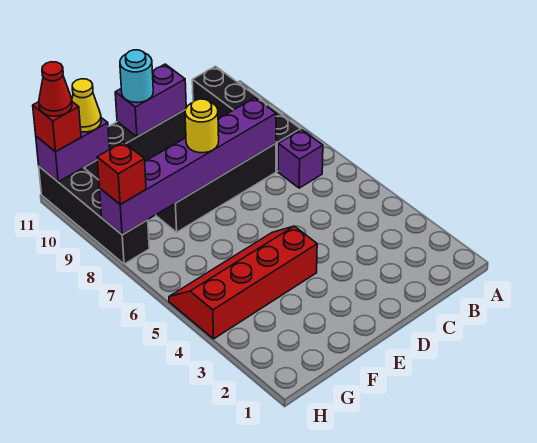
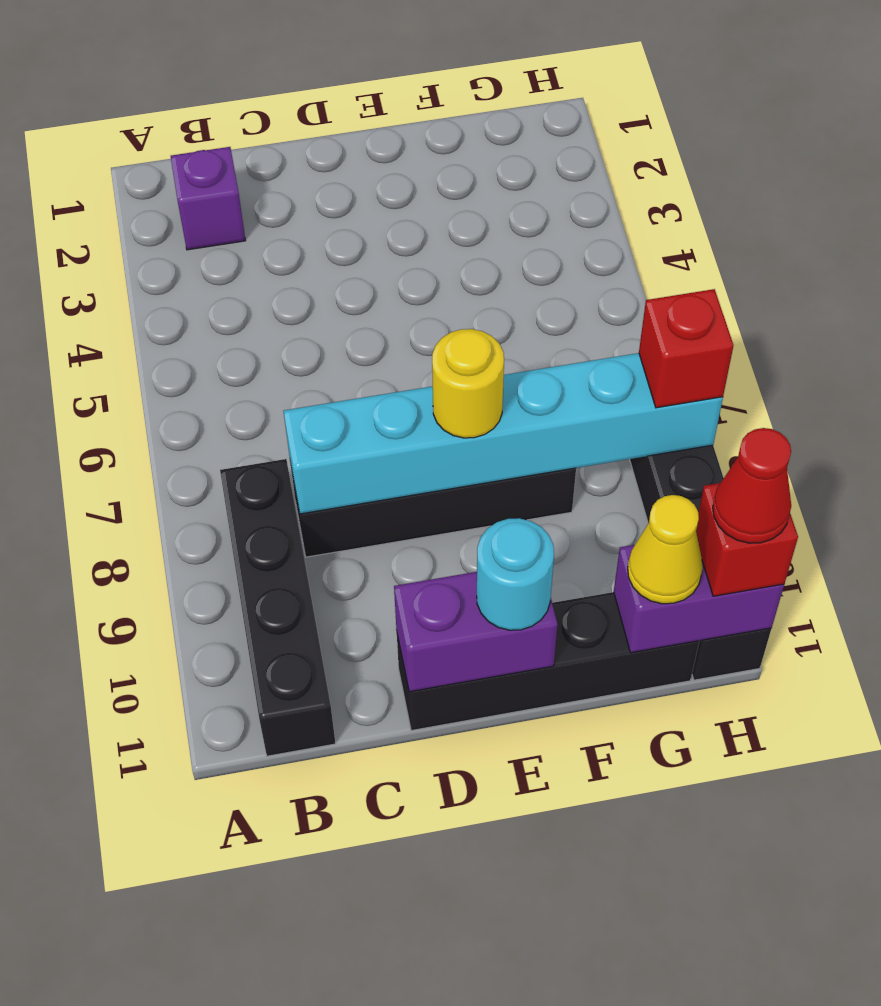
purple brick B7 level 1 -> purple brick B2 level 1
purple brick C8:H8 level 2 -> cyan brick C8:H8 level 2
red slope E4:H5 level 1 top 4 -> none

